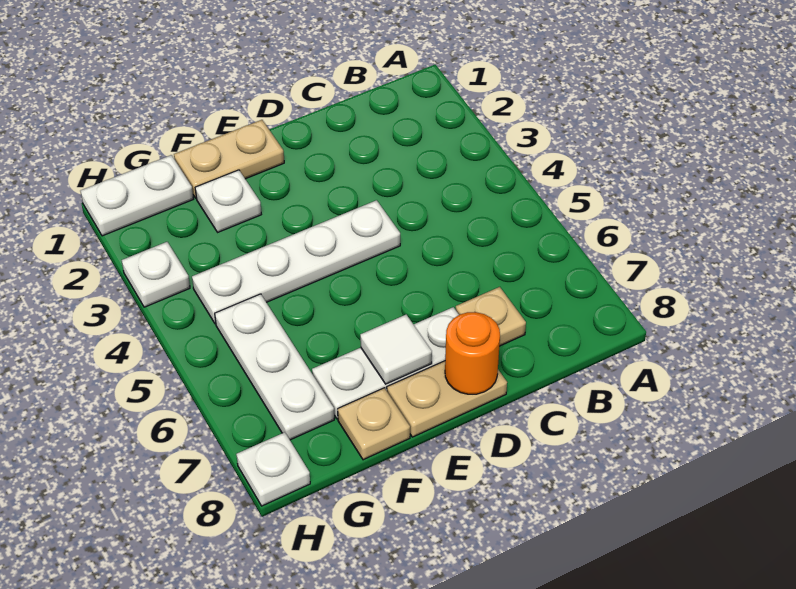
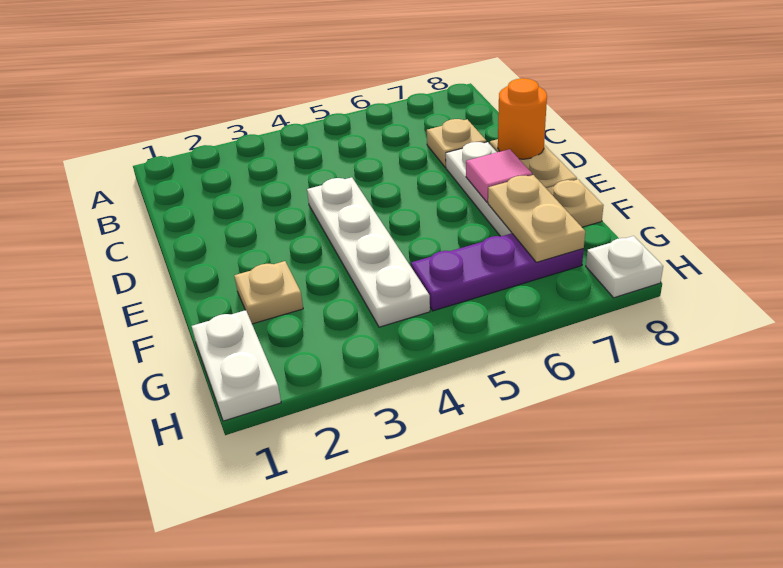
tan plate E1:F1 level 1 -> tan plate F7:G7 level 2
white tile E7 level 2 -> pink tile E7 level 2
white plate F2 level 1 -> tan plate F2 level 1
white plate G5:G7 level 1 -> purple plate G5:G7 level 1
white plate H3 level 1 -> none

